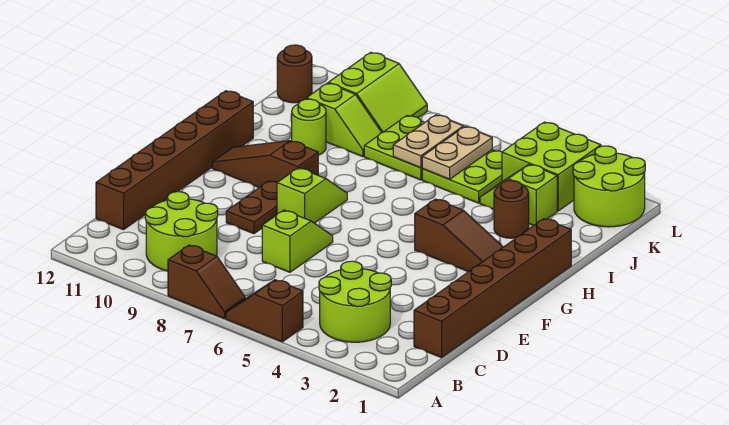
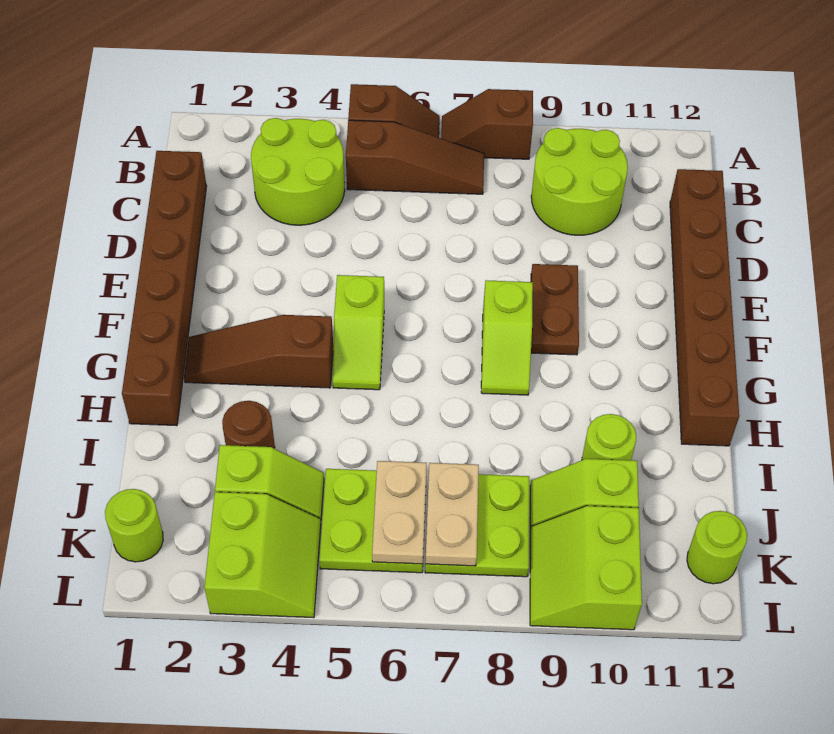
lime slope D7:E7 level 1 top D -> lime slope F5:G5 level 1 top F
brown slope G9:G11 level 1 top 9 -> brown slope B5:B7 level 1 top 5
lime round brick K1:L2 level 1 -> lime round brick K1 level 1
lime brick K3:L4 level 1 -> lime slope K3:L4 level 1 top 3
brown round brick K12 level 1 -> lime round brick K12 level 1

